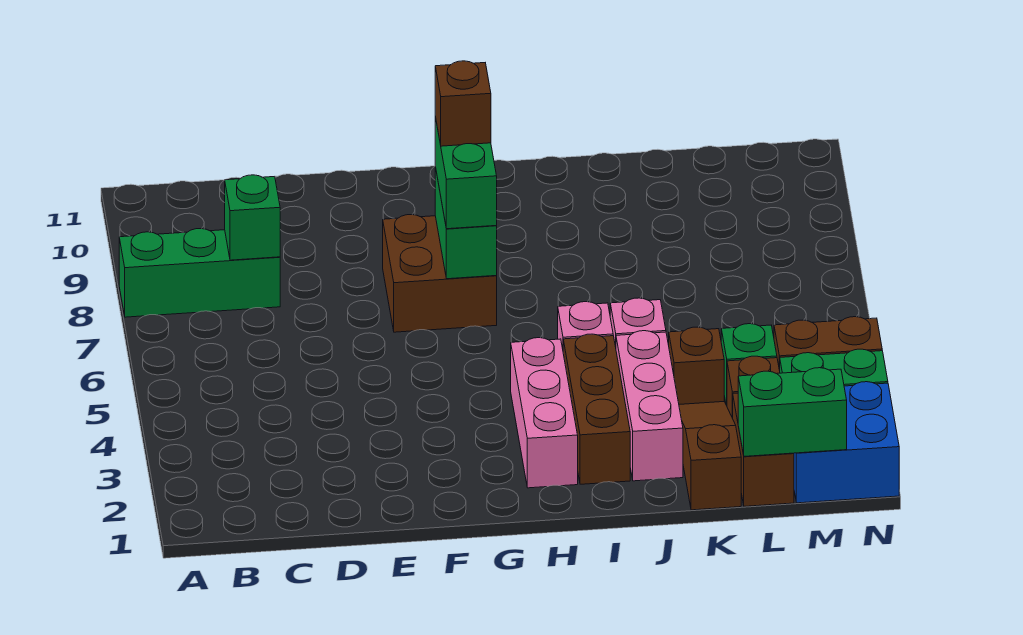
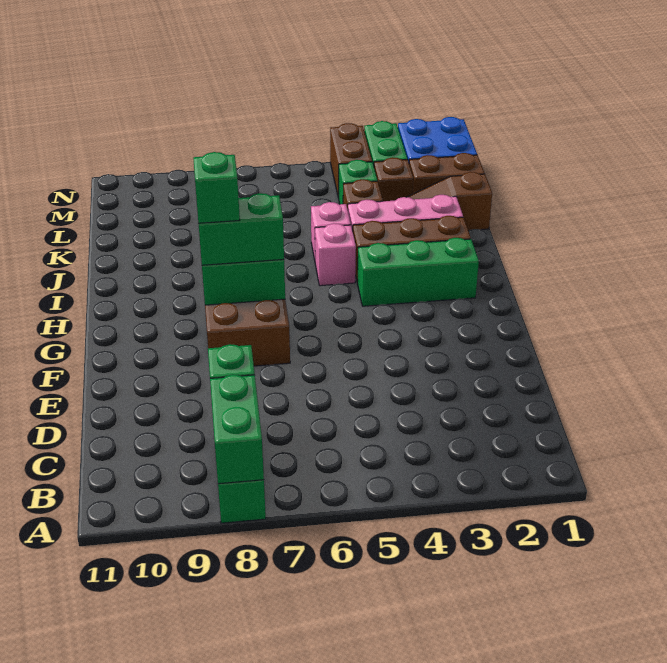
brown brick G8 level 4 -> green brick G8 level 4
pink brick H2:H4 level 1 -> green brick H2:H4 level 1
green brick L1:M1 level 2 -> green brick A8:B8 level 2

